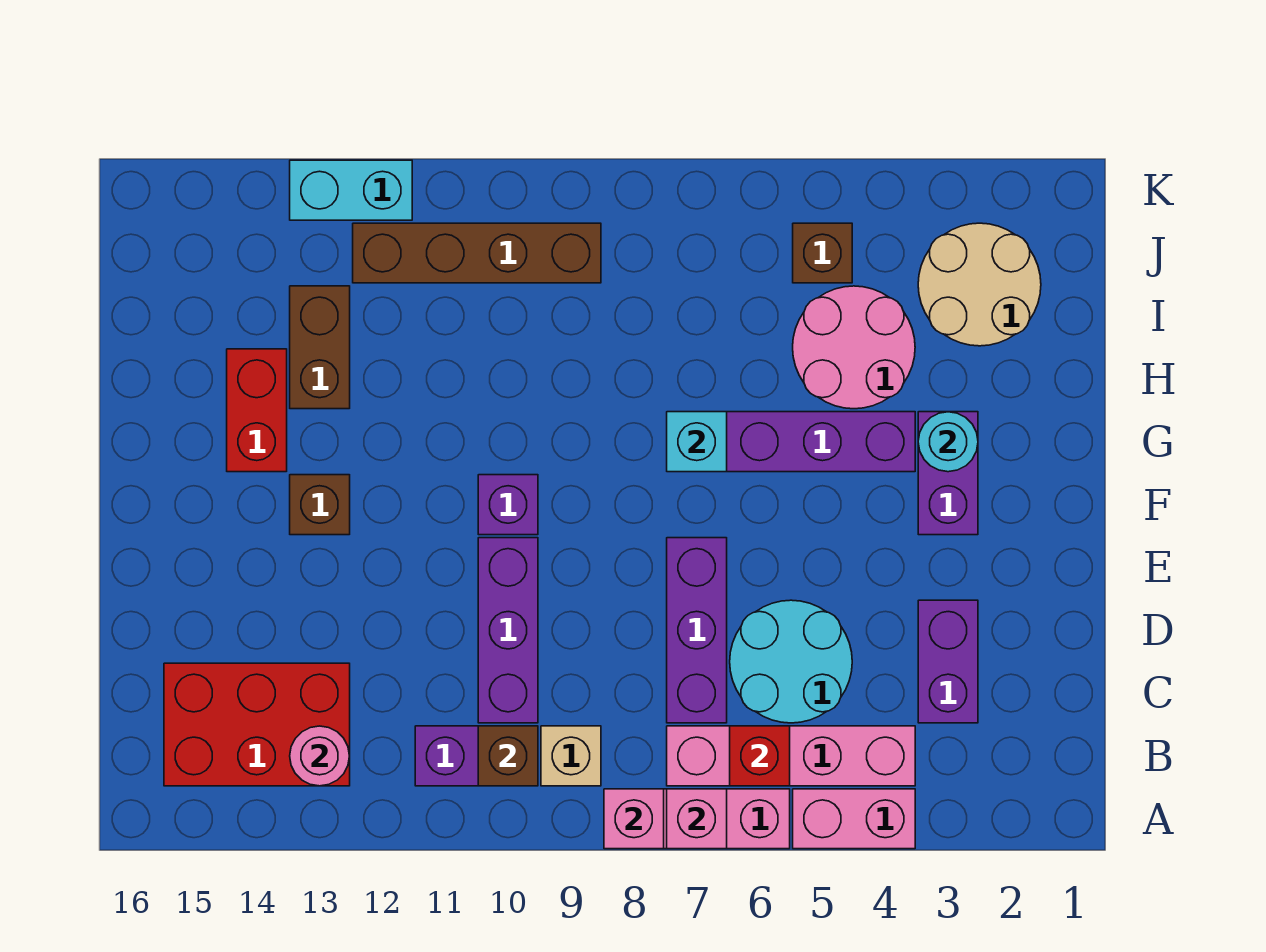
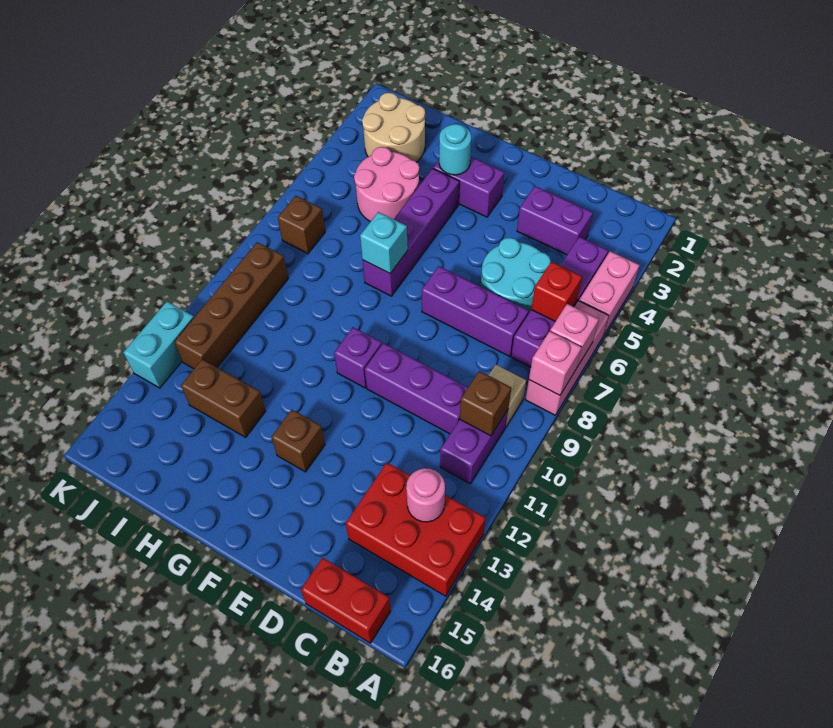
pink brick B4:B7 level 1 -> purple brick B4:B7 level 1
red brick B13:C15 level 1 -> red brick A13:C14 level 1
red brick G14:H14 level 1 -> red brick B16:C16 level 1
brown brick J5 level 1 -> brown brick J7 level 1

